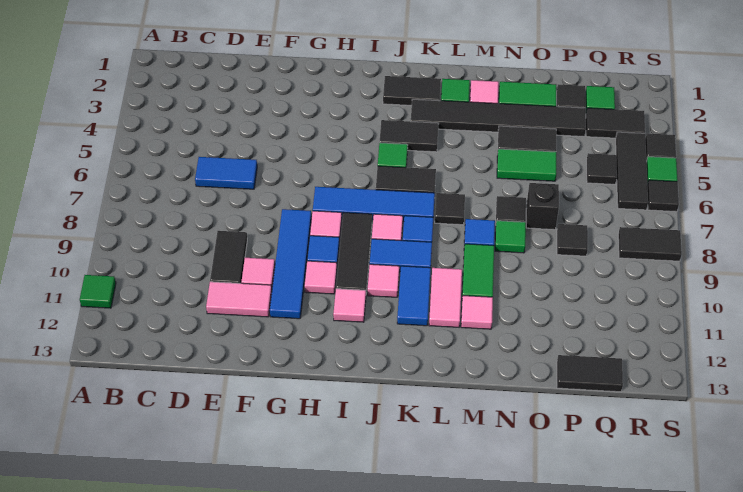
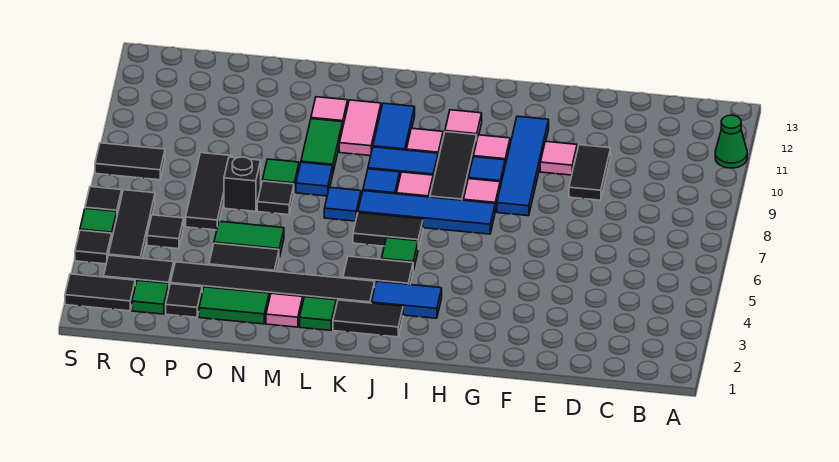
green tile A11 level 1 -> green cone A11 level 1
blue tile D6:E6 level 1 -> blue tile I3:J3 level 1
pink tile E11:F11 level 1 -> none
black tile L7 level 1 -> blue tile L7 level 1
black tile P8 level 1 -> black tile P6:P8 level 1
black tile P13:Q13 level 1 -> black tile R2:S2 level 1

